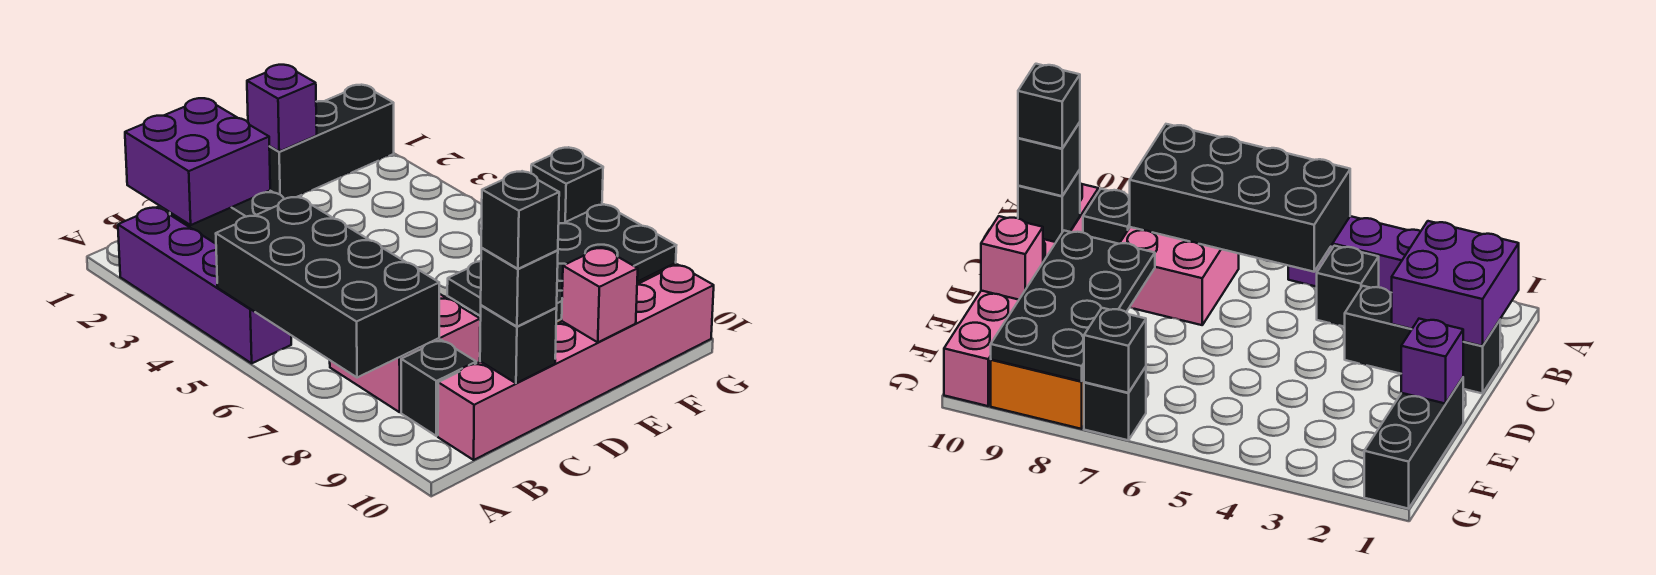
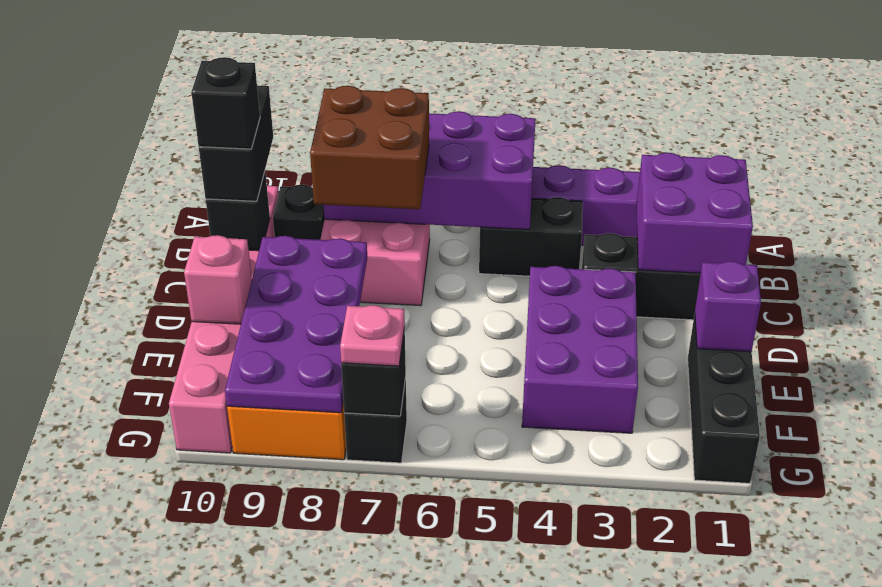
black brick A5:B8 level 2 -> purple brick A5:B8 level 2
black brick B4 level 1 -> black brick B4:B5 level 1
none -> brown brick B7:C8 level 3
black brick C10 level 3 -> black brick B10:C10 level 3
none -> purple brick D3:F4 level 1
black plate D8:G9 level 2 -> purple plate D8:G9 level 2
none -> pink plate G7 level 3

